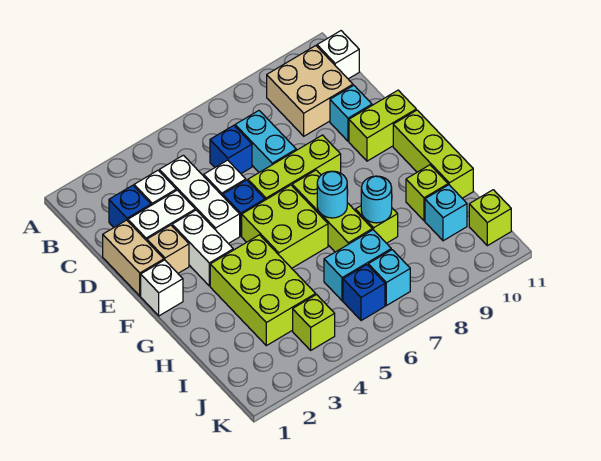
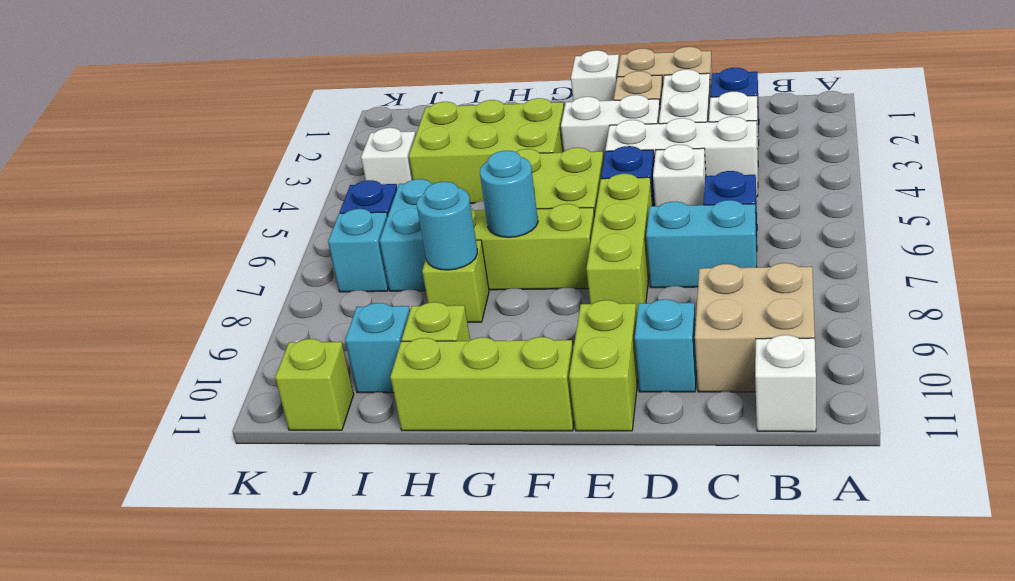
lime brick J4 level 1 -> white brick J4 level 1

